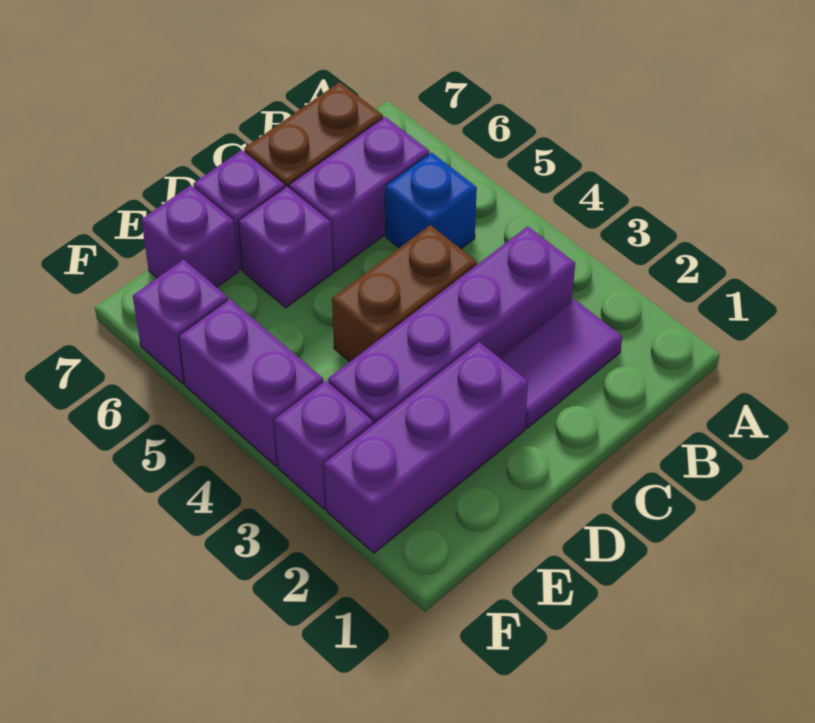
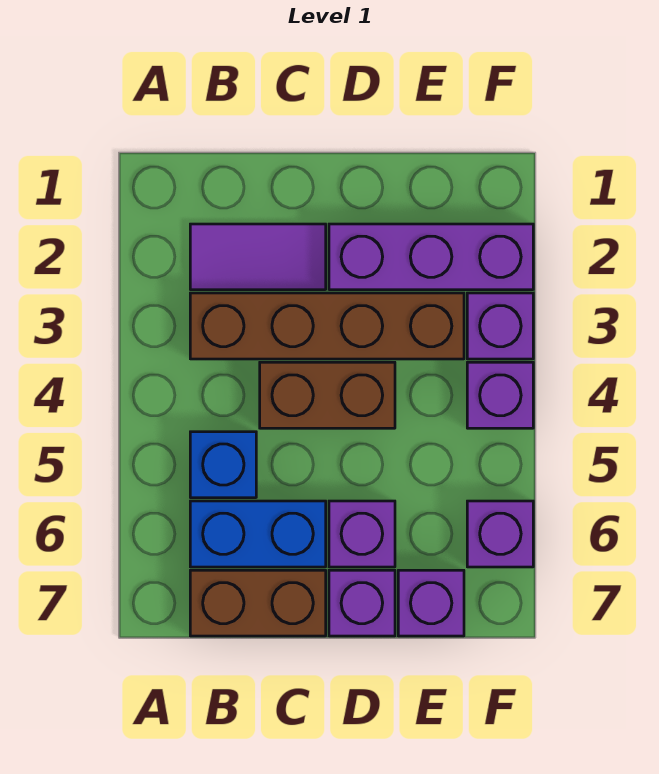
purple brick B3:E3 level 1 -> brown brick B3:E3 level 1
purple brick B6:C6 level 1 -> blue brick B6:C6 level 1
purple brick F4:F5 level 1 -> purple brick F4 level 1

